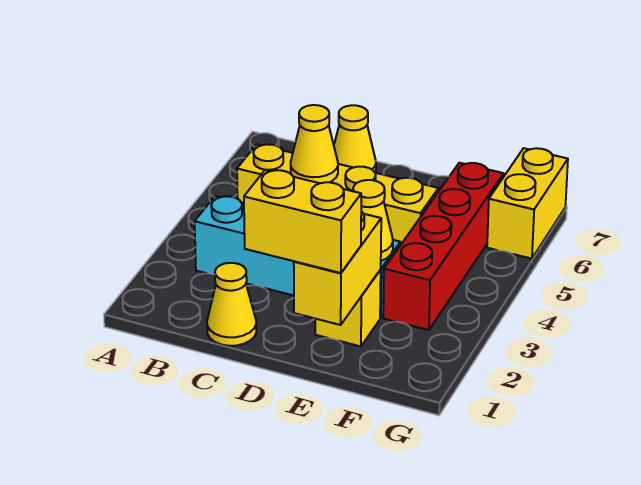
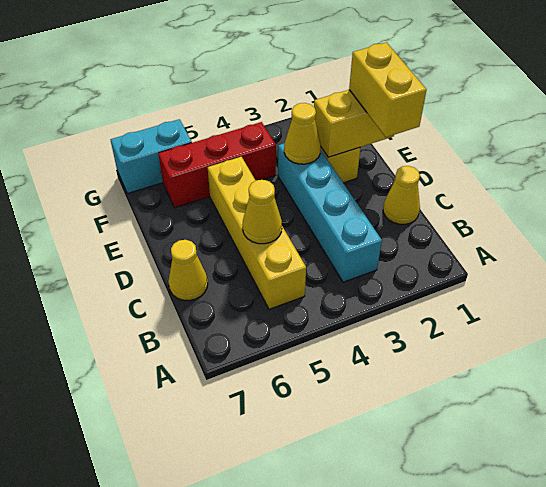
red brick F3:F6 level 1 -> red brick F4:F6 level 1
yellow brick G6:G7 level 1 -> cyan brick G6:G7 level 1

